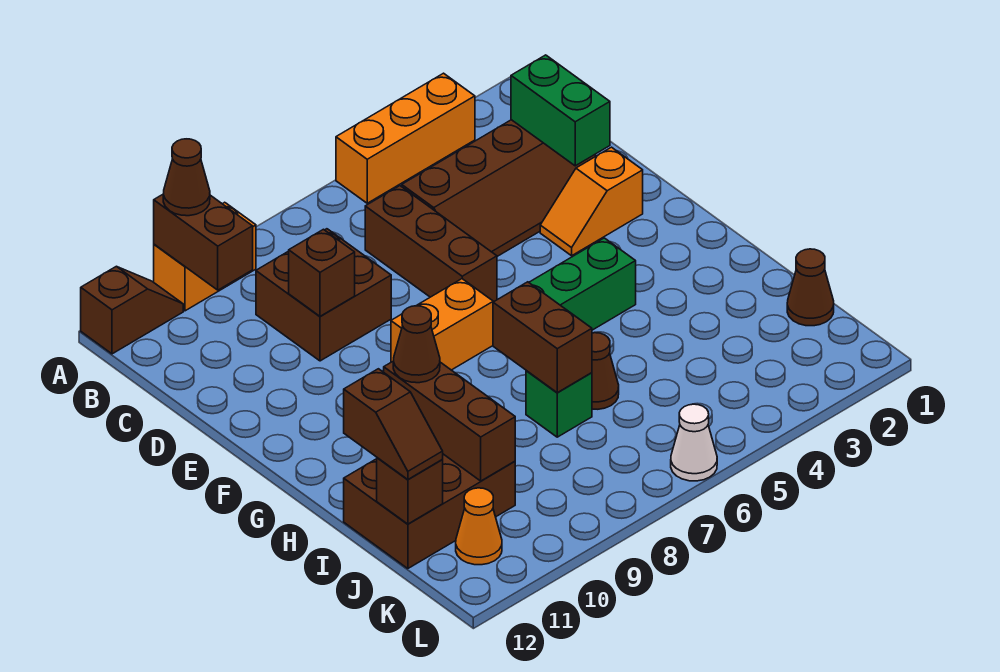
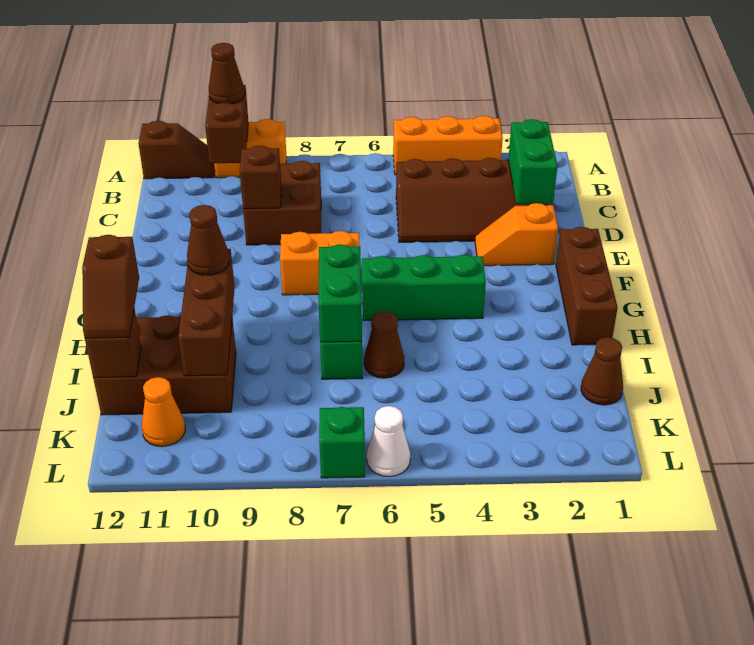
brown brick C6:E6 level 1 -> brown brick F1:H1 level 1
brown brick H7:I7 level 2 -> green brick H7:I7 level 2
none -> green brick L7 level 1

